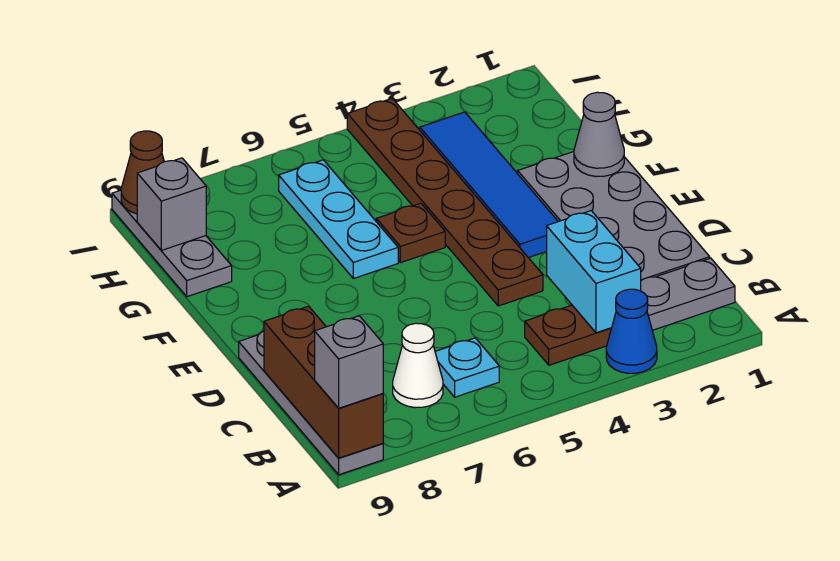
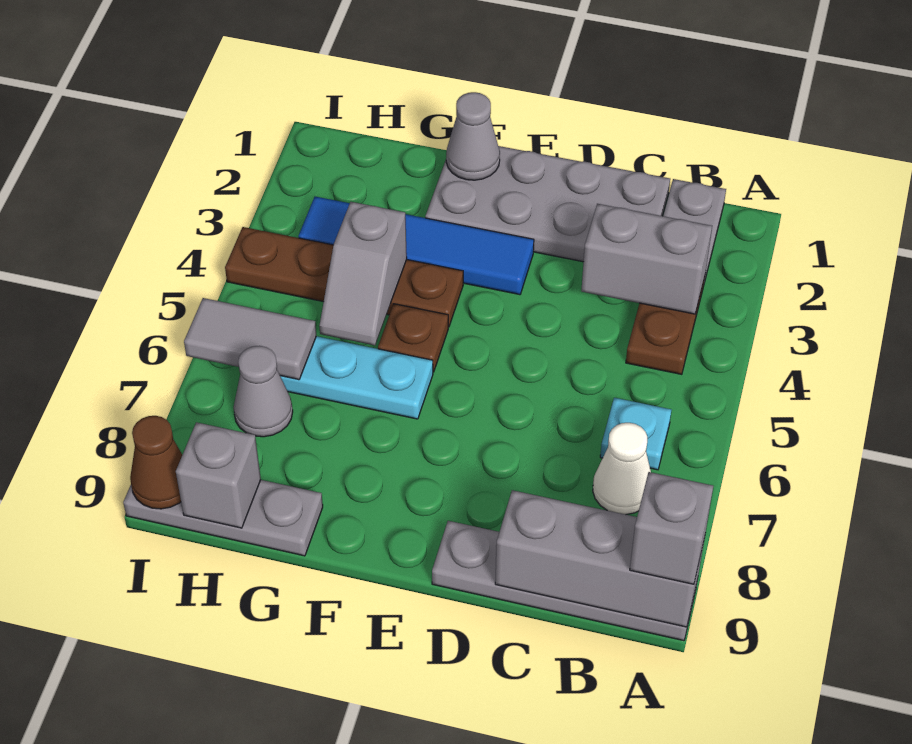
blue cone A3 level 1 -> none
brown brick A9:C9 level 2 -> grey brick A9:C9 level 2
cyan brick B3:C3 level 2 -> grey brick B3:C3 level 2
brown plate D4:I4 level 1 -> brown plate F4:I4 level 1
none -> grey slope G4:G5 level 2 top 4
none -> grey tile H6:I6 level 2
none -> grey cone H7 level 1

